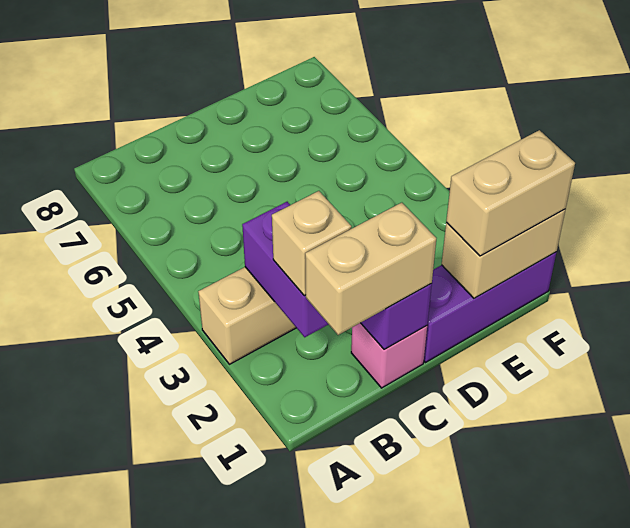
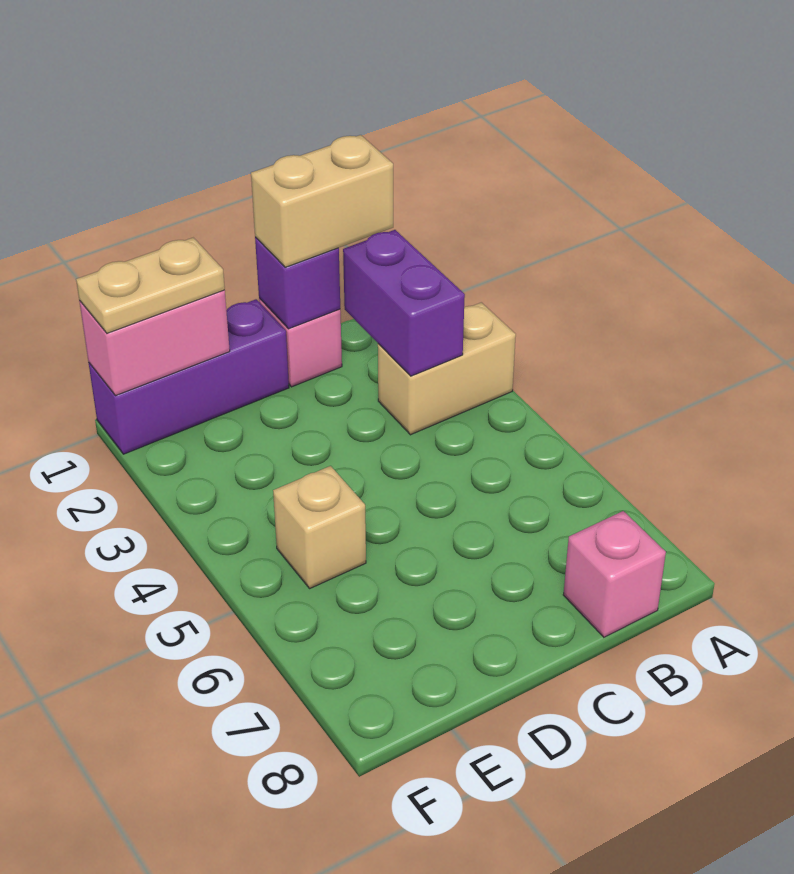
tan brick B2 level 3 -> tan brick E5 level 1
none -> pink brick B8 level 1
tan brick E1:F1 level 2 -> pink brick E1:F1 level 2
tan brick E1:F1 level 3 -> tan plate E1:F1 level 3

